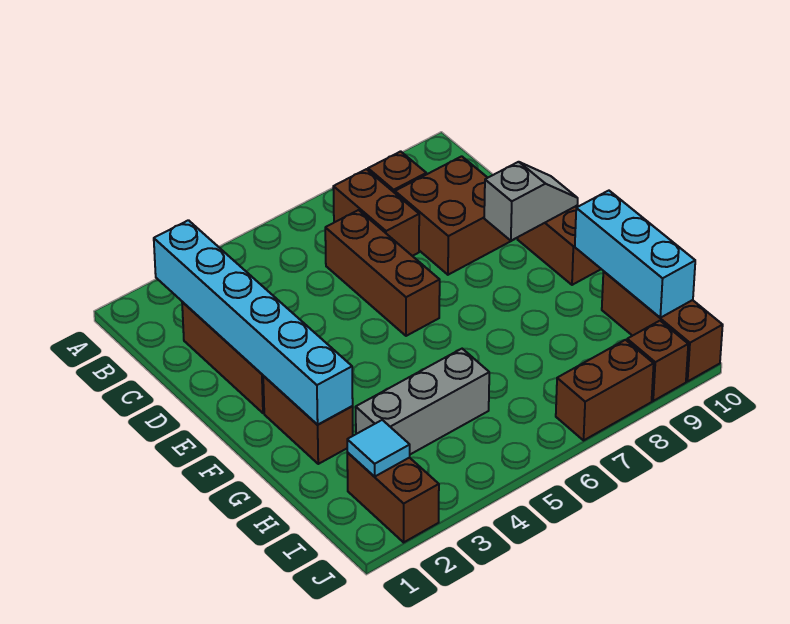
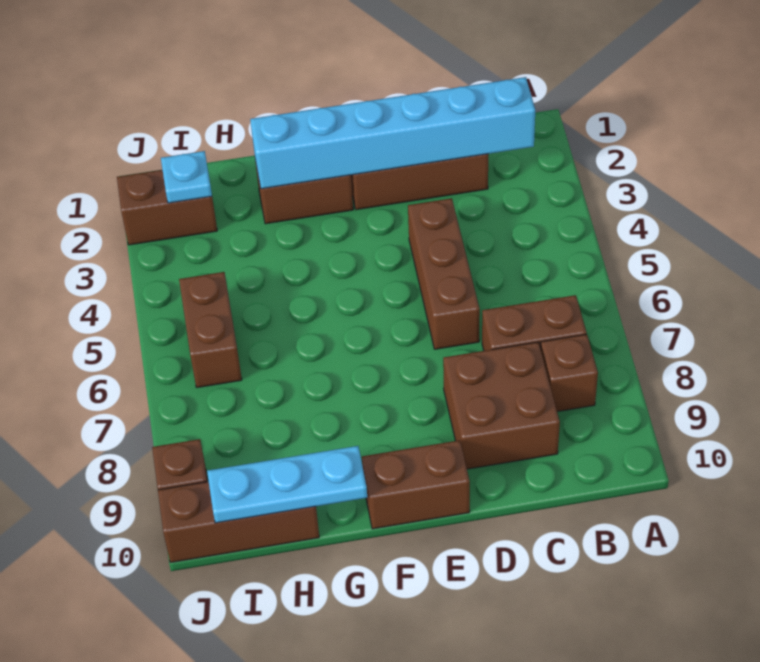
brown brick C6:E6 level 1 -> brown brick D4:D6 level 1
grey slope E9:E10 level 2 top 9 -> none
cyan brick G10:I10 level 2 -> cyan plate G10:I10 level 2
grey brick H3:H5 level 1 -> none
cyan tile I2 level 2 -> cyan plate I2 level 2
brown brick J7:J8 level 1 -> brown brick I5:I6 level 1

